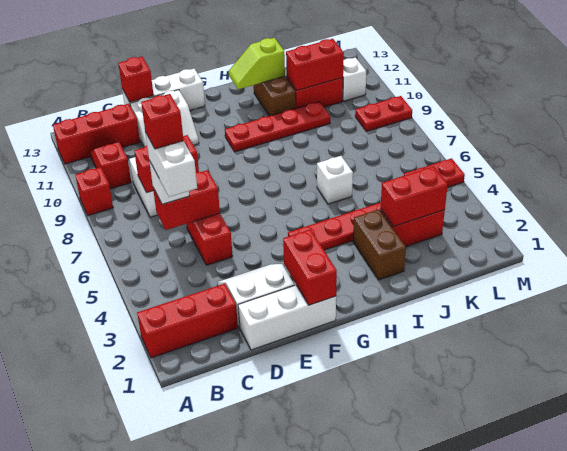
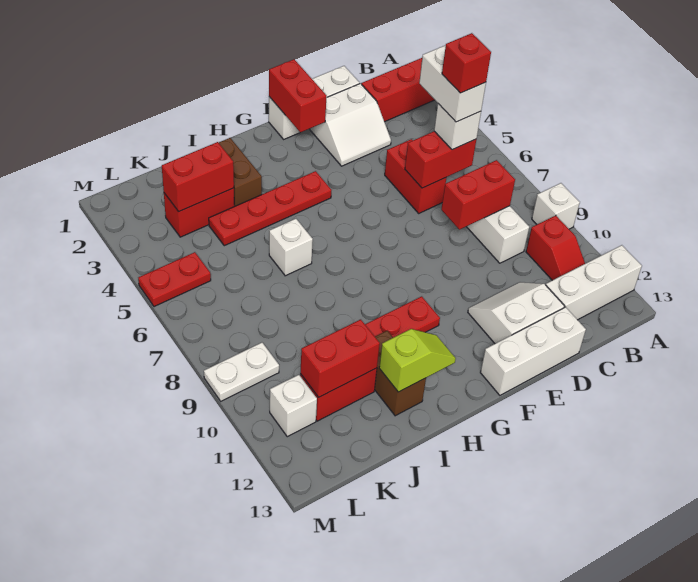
red brick A9 level 1 -> white brick A9 level 1
red brick A12:C12 level 1 -> white brick A12:C12 level 1
red brick D13 level 2 -> none
red plate L9:M9 level 1 -> white plate L9:M9 level 1

